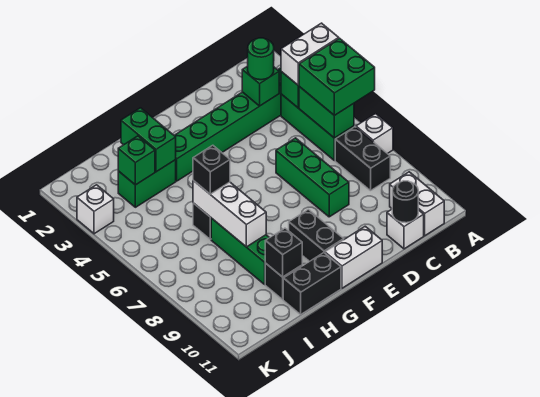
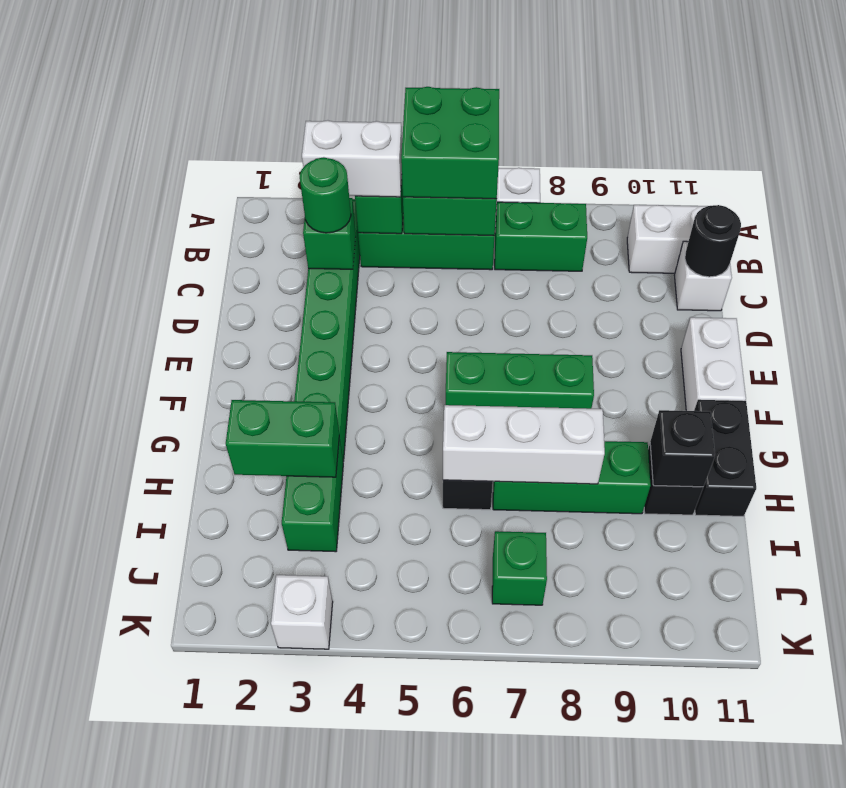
white brick A4:B4 level 3 -> white brick B3:B4 level 3
black brick B7:B8 level 1 -> green brick B7:B8 level 1
green brick D6:D8 level 1 -> green brick F6:F8 level 1
black brick F9:F10 level 1 -> none
black brick H6 level 3 -> none
green brick I3 level 2 -> green brick J7 level 1

